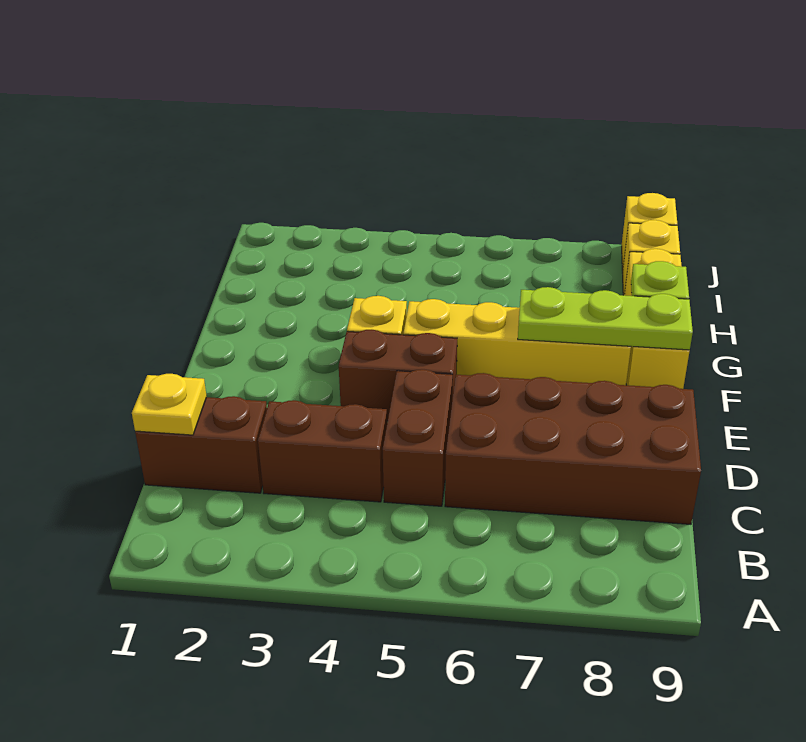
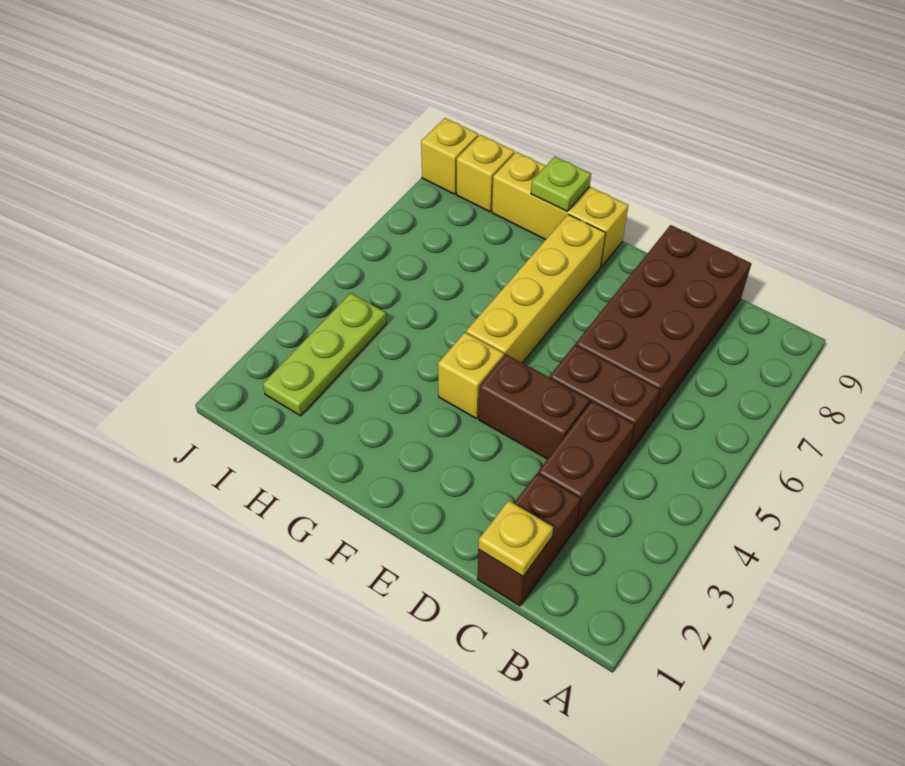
brown brick E4:E5 level 1 -> brown brick D4:E4 level 1
lime plate F7:F9 level 2 -> lime plate I2:I4 level 1

